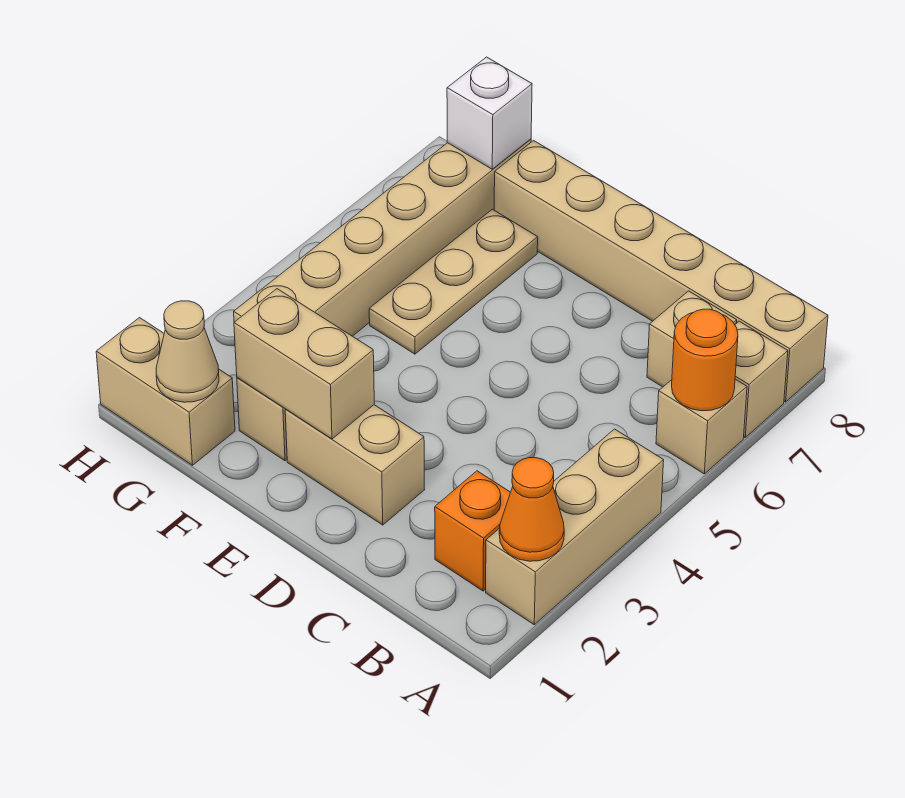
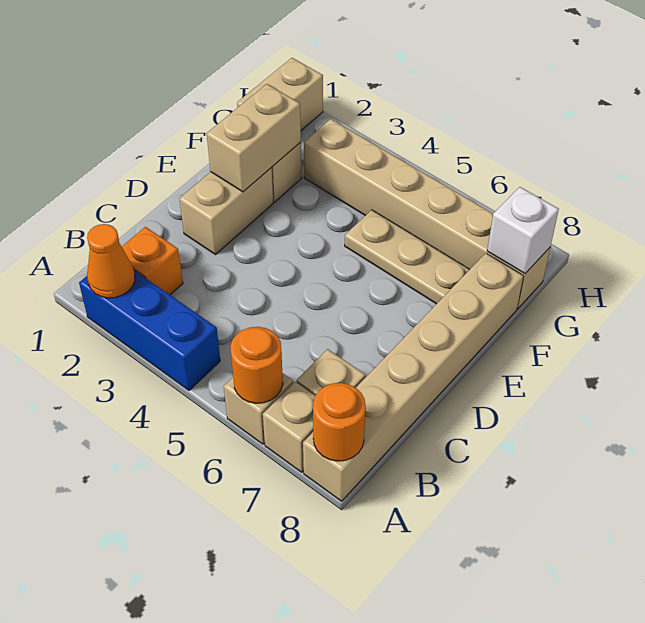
tan brick A2:A4 level 1 -> blue brick A2:A4 level 1
none -> orange round brick A8 level 2
tan cone G1 level 2 -> none

